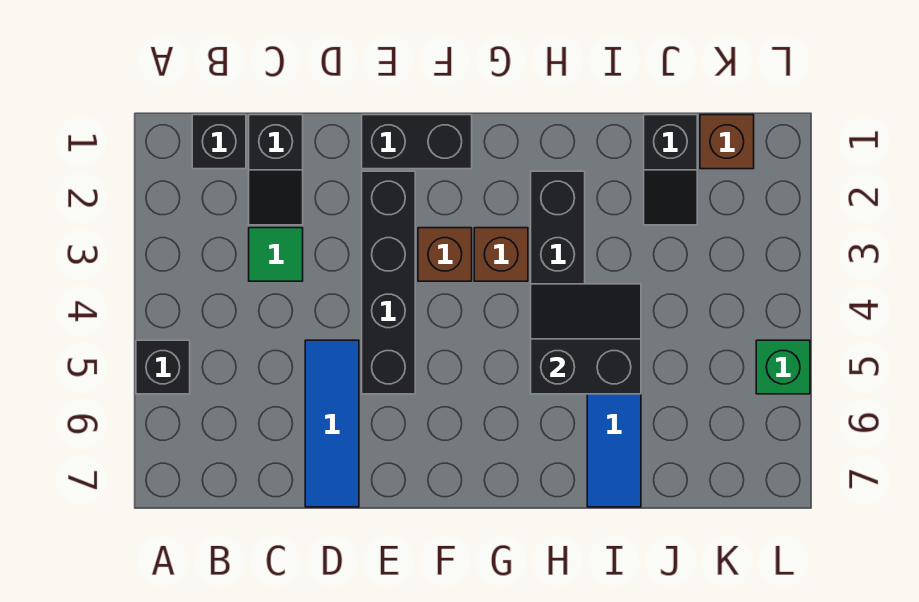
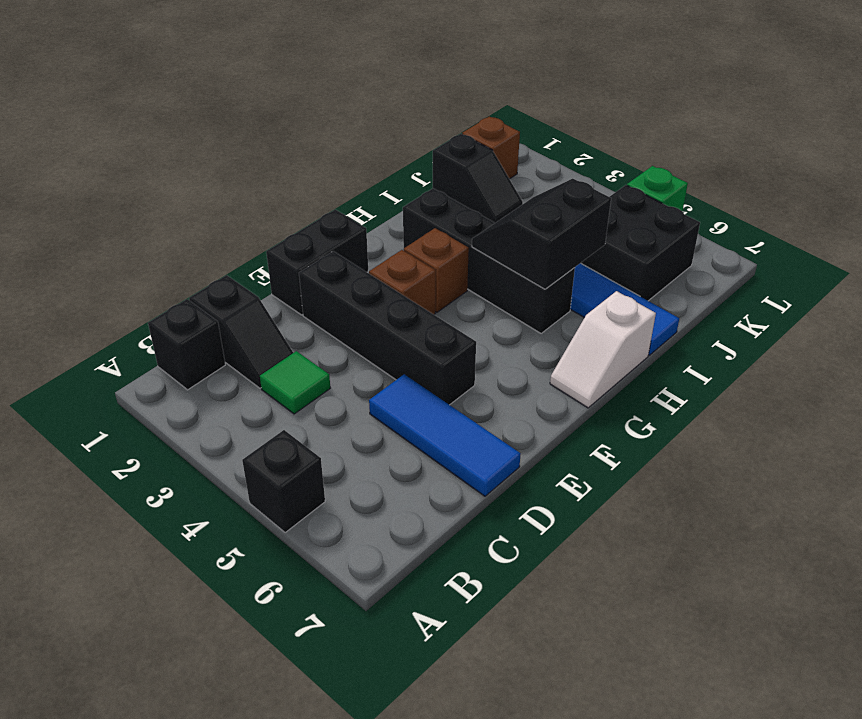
none -> white slope G7:H7 level 1 top H
none -> black brick J5:K6 level 1

